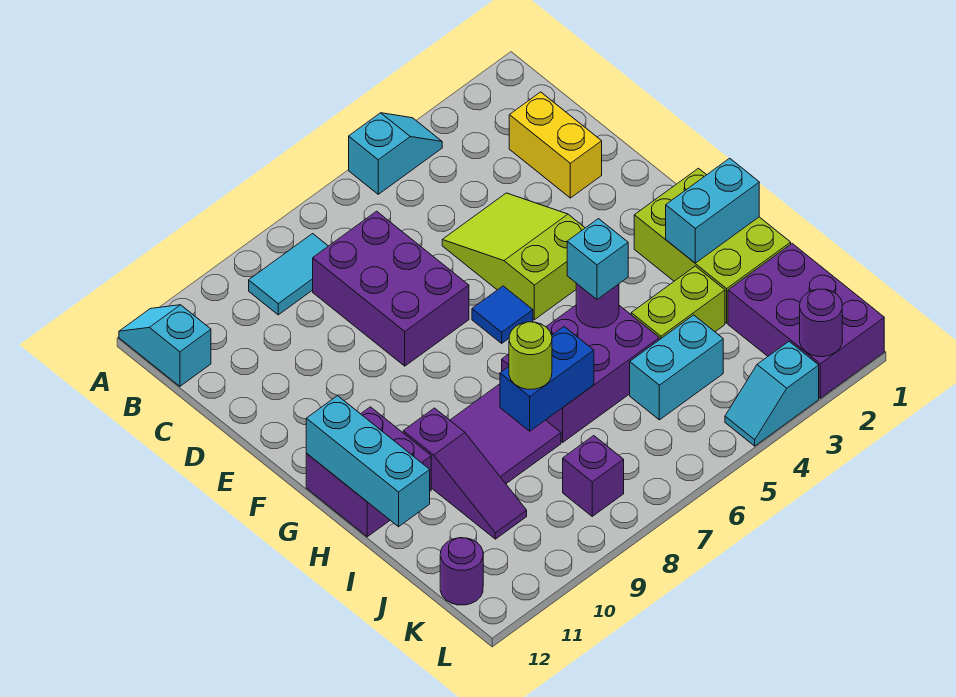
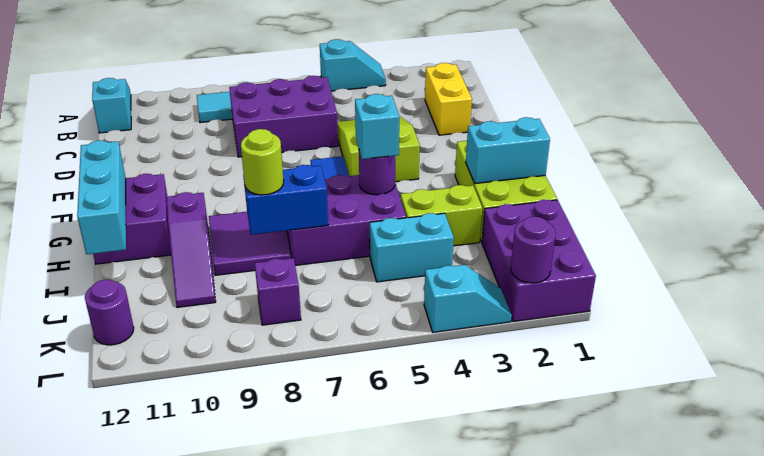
purple brick C7:E8 level 1 -> purple brick C6:D8 level 1
cyan slope L3:L4 level 1 top 3 -> cyan slope L3:L4 level 1 top 4

